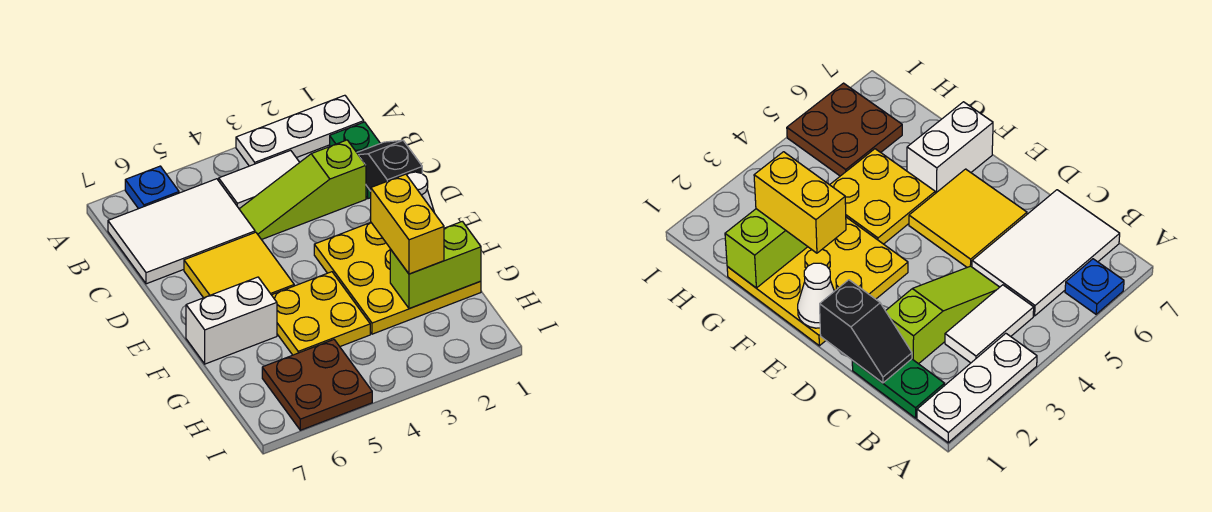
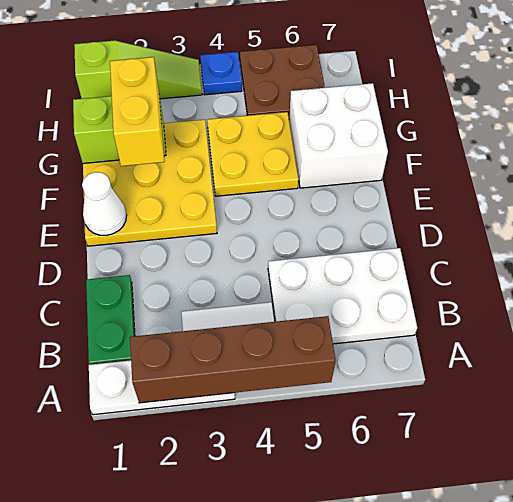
none -> brown brick A2:A5 level 2
blue plate A6 level 1 -> blue plate I4 level 1
white tile B5:C7 level 1 -> white plate B5:C7 level 1
black slope C1:D1 level 2 top D -> none
lime slope C2:C4 level 1 top 2 -> lime slope I1:I3 level 1 top 1
yellow tile D5:E6 level 1 -> none
white brick F6:F7 level 1 -> white brick F6:G7 level 1

